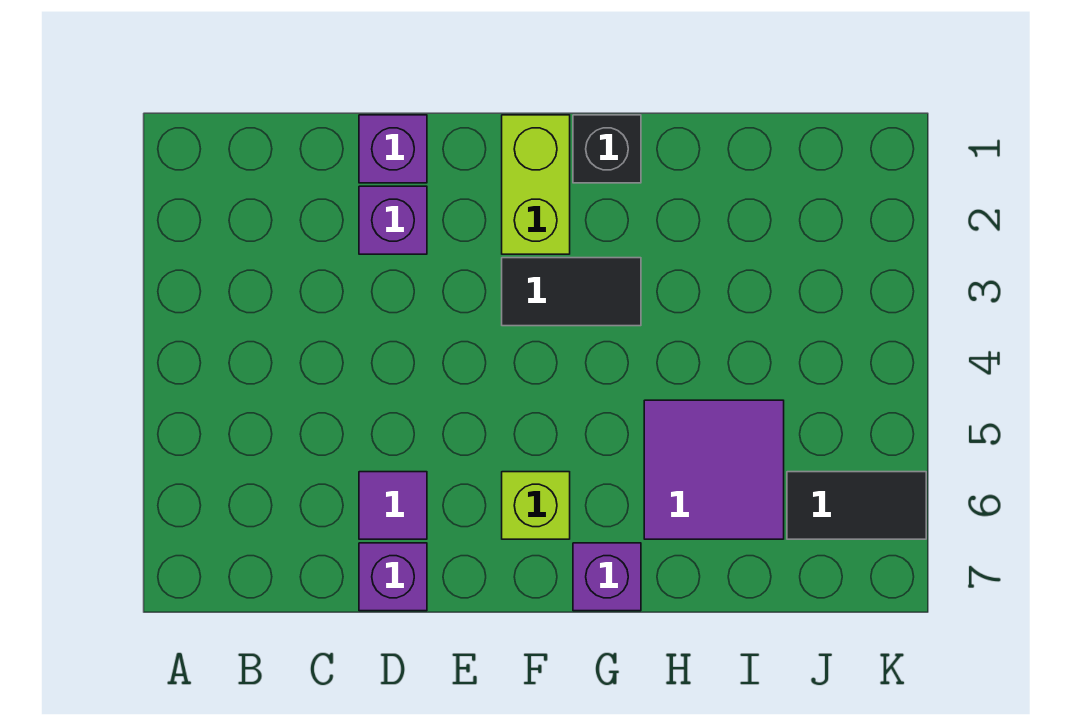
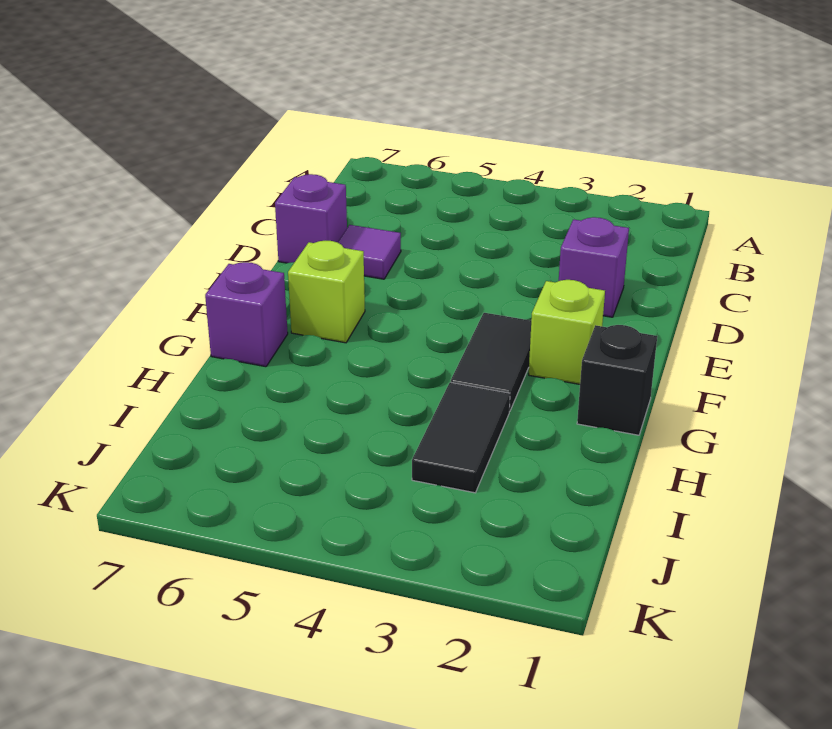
purple brick D1 level 1 -> none
lime brick F1:F2 level 1 -> lime brick F2 level 1
purple tile H5:I6 level 1 -> none
black tile J6:K6 level 1 -> black tile H3:I3 level 1

